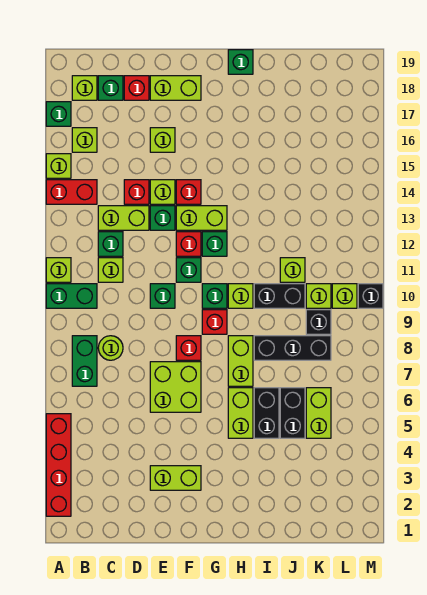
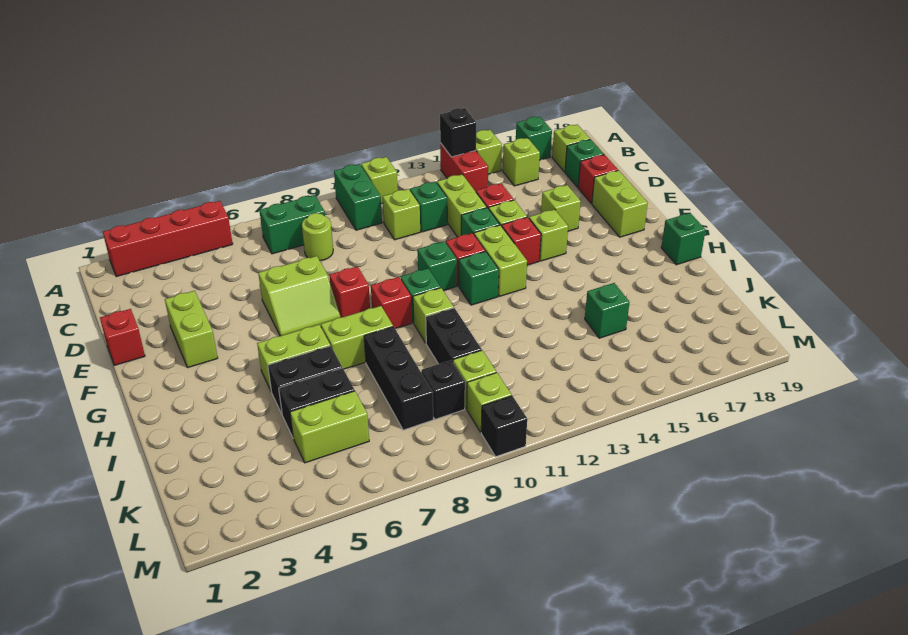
none -> black brick A14 level 2
none -> red brick E1 level 1
lime brick E6:F7 level 1 -> lime slope E6:F7 level 1 top E
green brick E10 level 1 -> green brick J15 level 1
lime brick J11 level 1 -> lime brick F15 level 1

